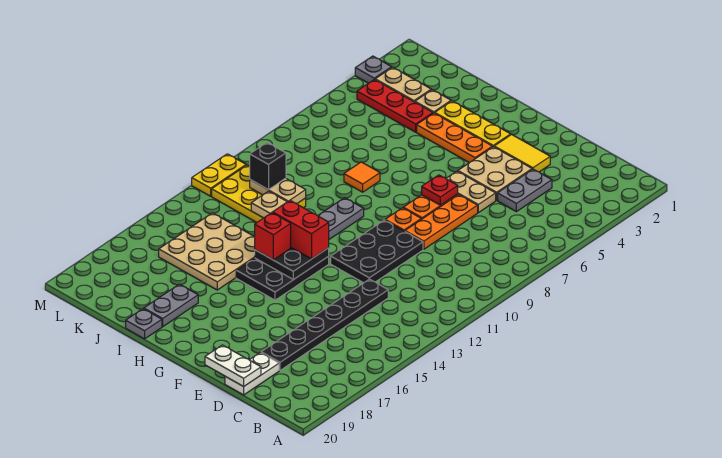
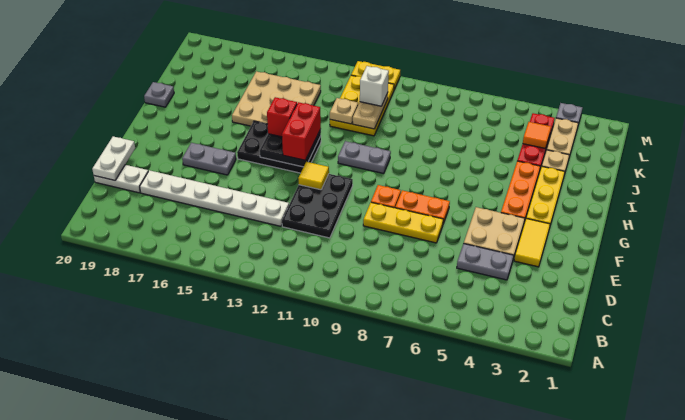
black plate D13:D18 level 1 -> white plate D13:D18 level 1
tan plate E6:F6 level 1 -> none
orange plate E7:E9 level 1 -> yellow plate E7:E9 level 1
black plate E10:F12 level 1 -> black plate D11:F12 level 1
red plate F7 level 2 -> none
none -> yellow tile F12 level 2
orange tile I8 level 1 -> orange tile K4 level 2
grey plate I18:I19 level 1 -> grey plate F16:F17 level 1
black brick K11 level 3 -> white brick K11 level 3

